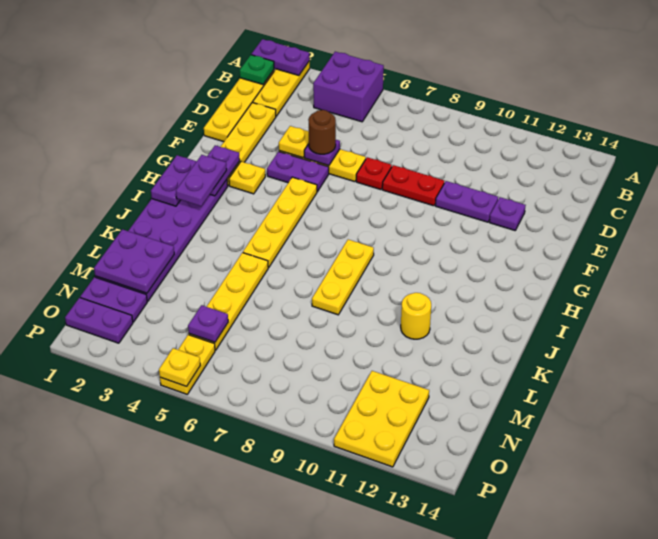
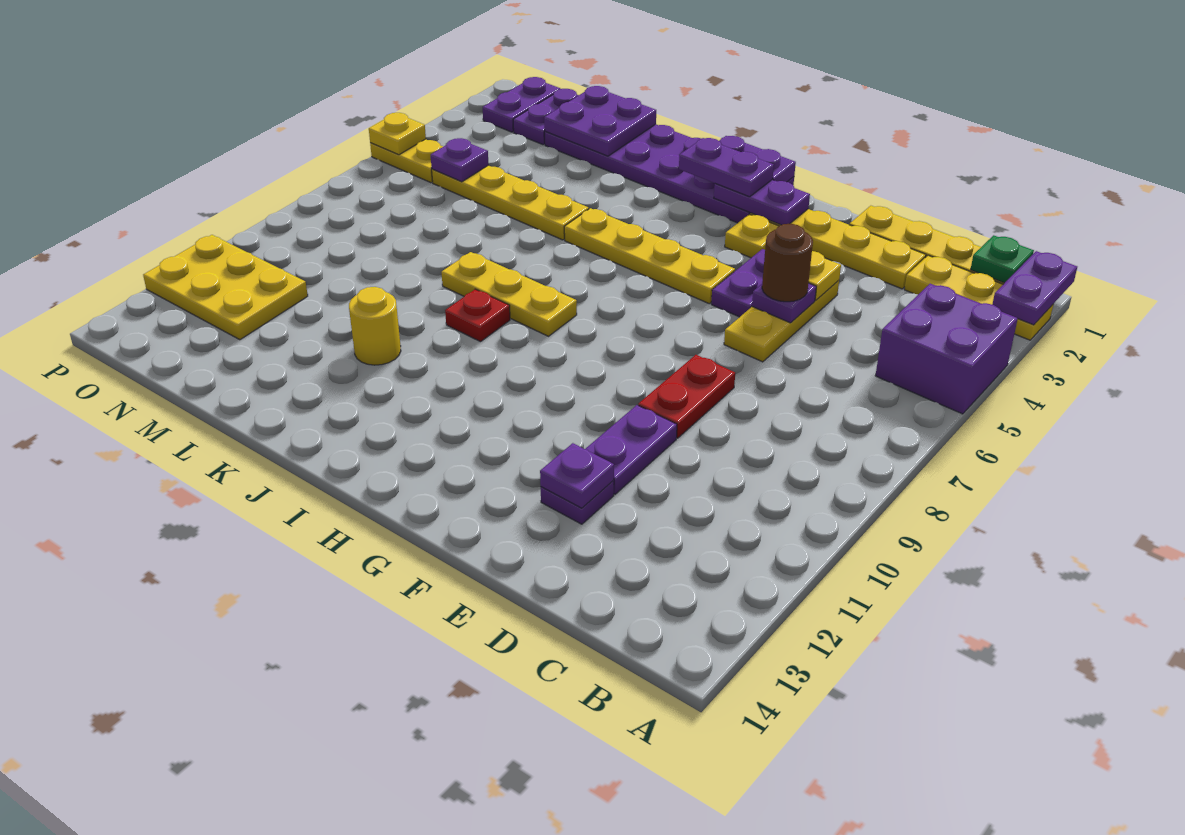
red plate E7 level 1 -> red plate J9 level 1
none -> purple plate E12 level 2

